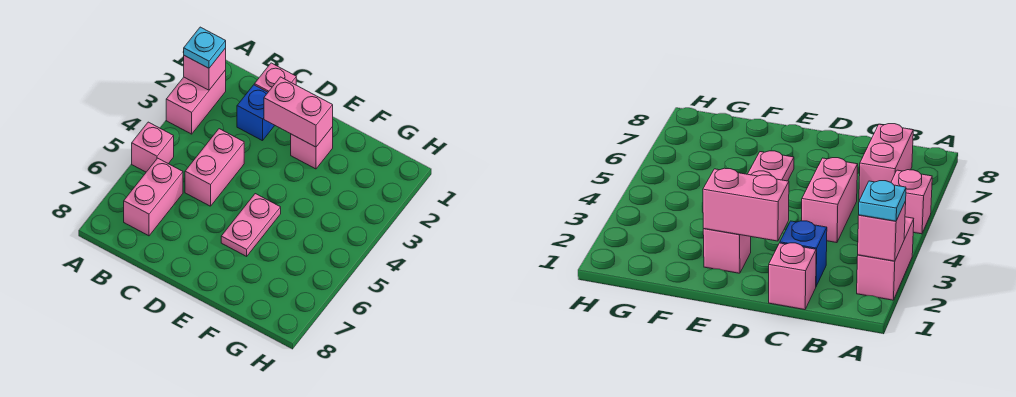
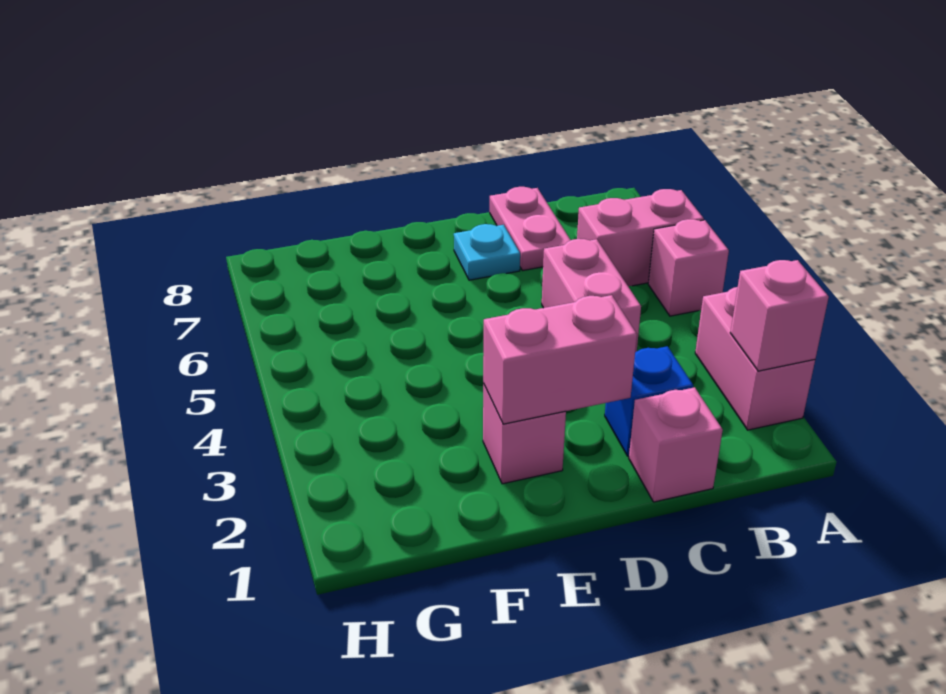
cyan plate A2 level 3 -> cyan plate D7 level 1
pink brick B6:B7 level 1 -> pink brick A6:B6 level 1
pink plate E5:E6 level 1 -> pink plate C7:C8 level 1

